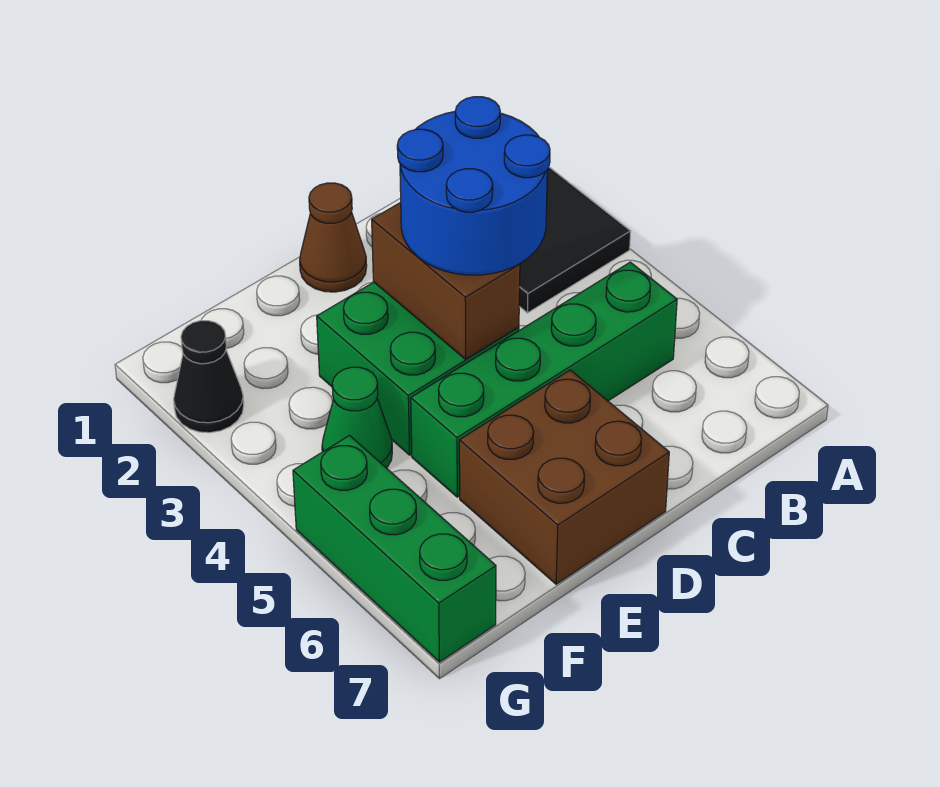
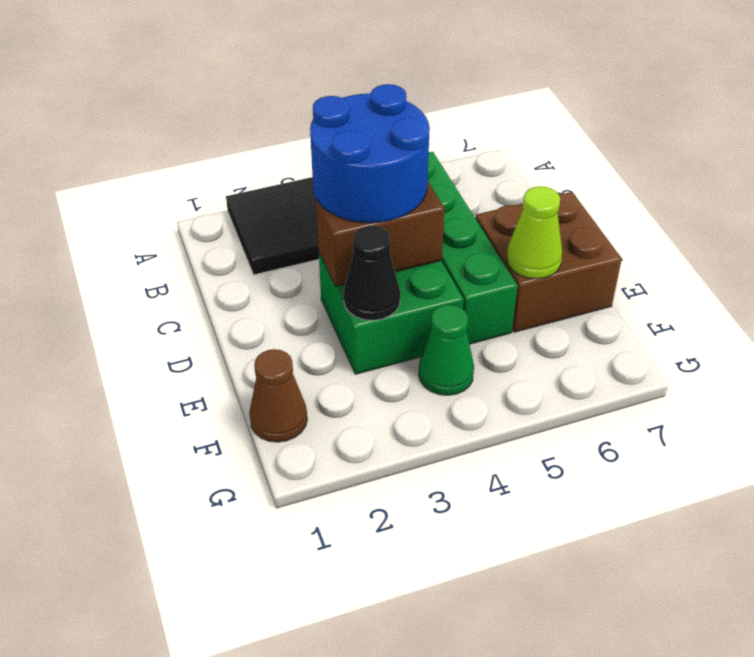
brown cone D1 level 1 -> brown cone F1 level 1
none -> lime cone E6 level 2
black cone G2 level 1 -> black cone E3 level 2
green brick G5:G7 level 1 -> none

